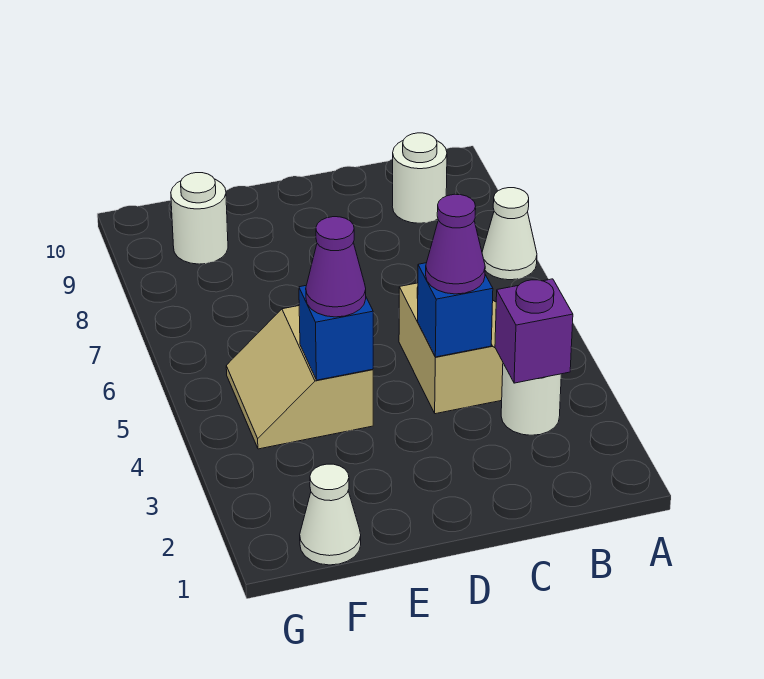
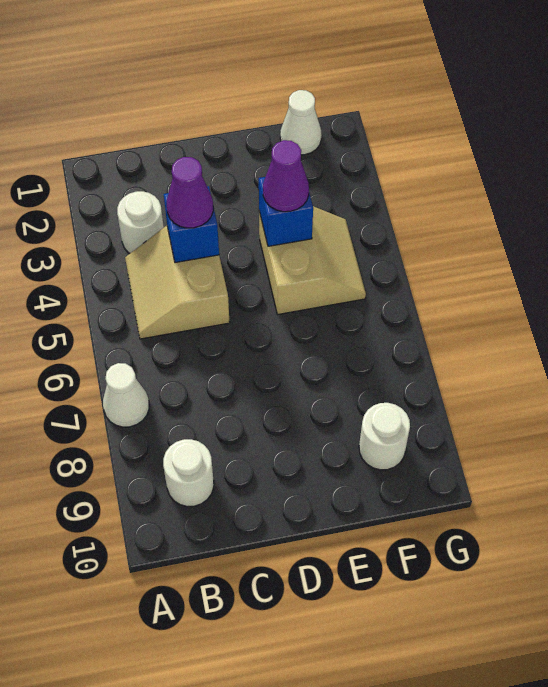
purple brick B3 level 2 -> none

